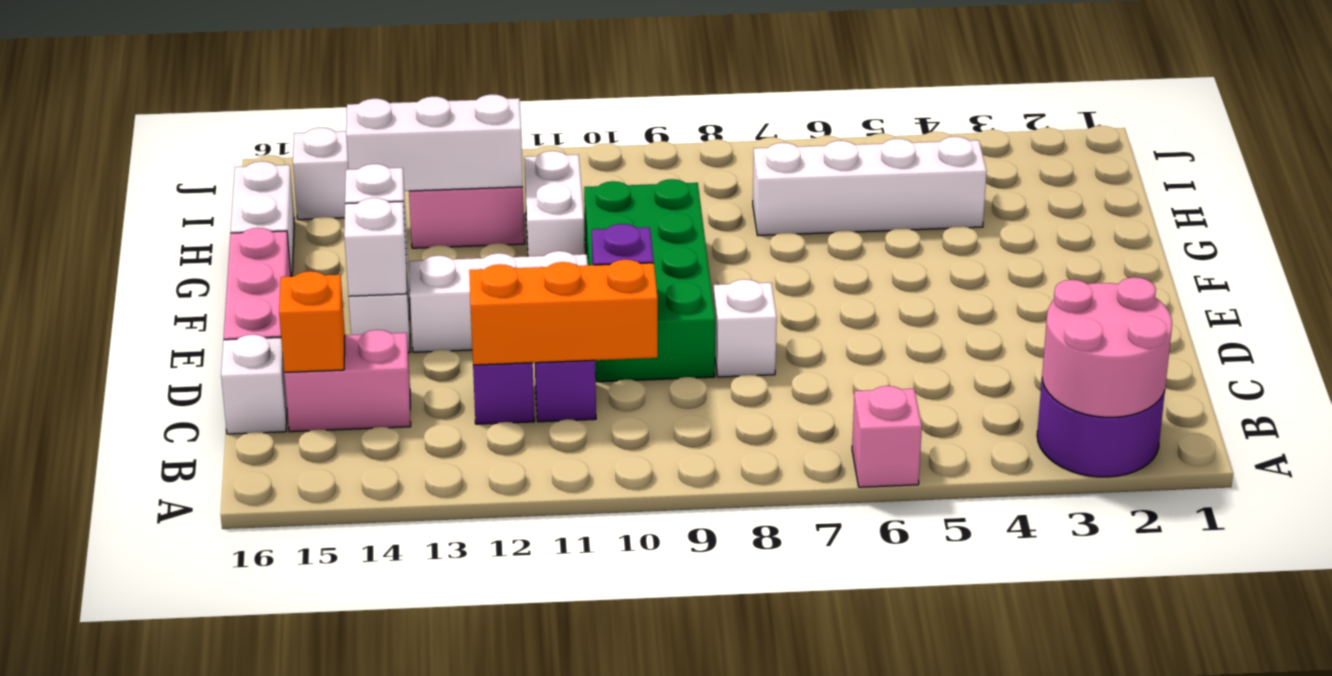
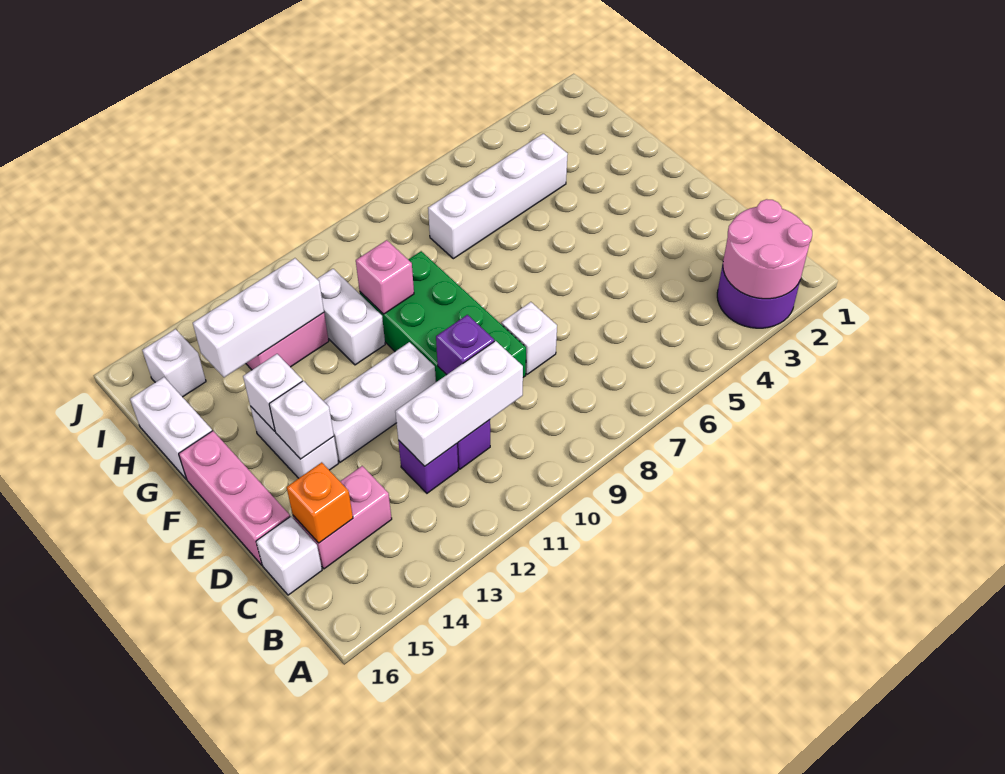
pink brick A6 level 1 -> pink brick G10 level 2
orange brick C10:C12 level 2 -> white brick C10:C12 level 2

